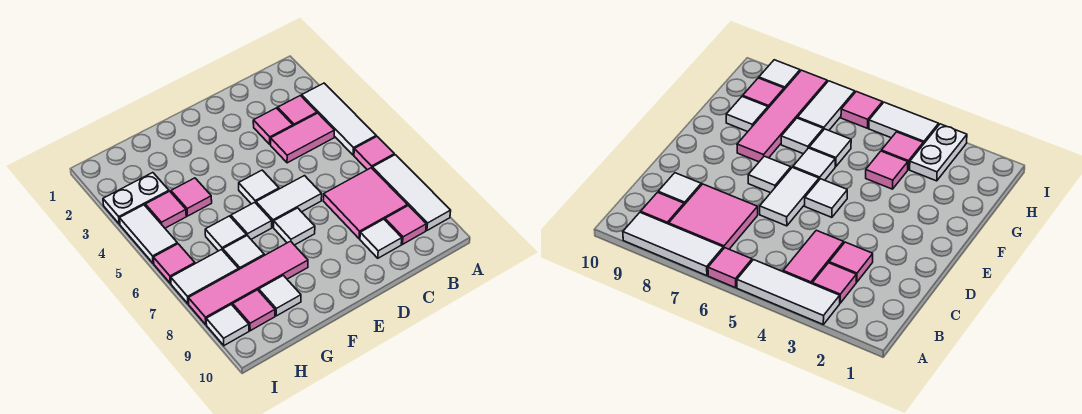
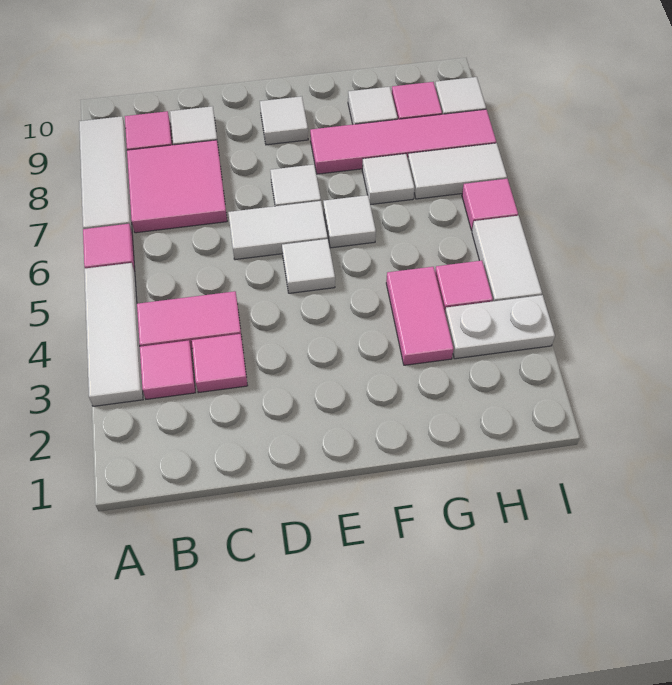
pink tile G4 level 1 -> pink tile G3:G4 level 1
white tile G6 level 1 -> white tile E9 level 1

